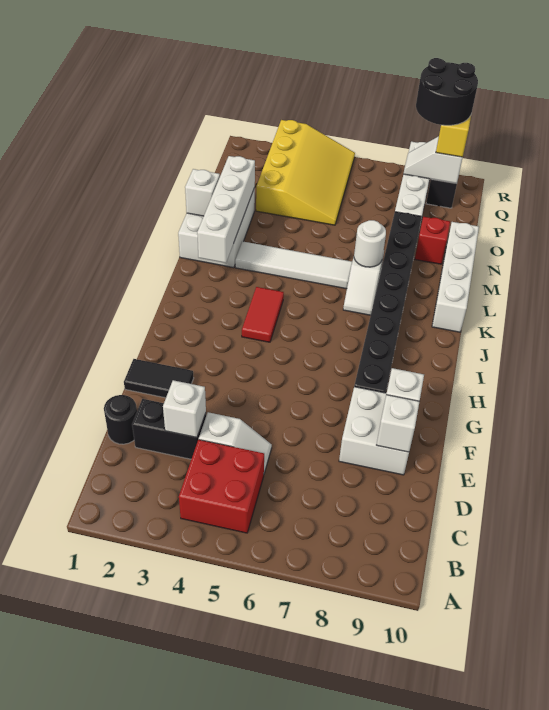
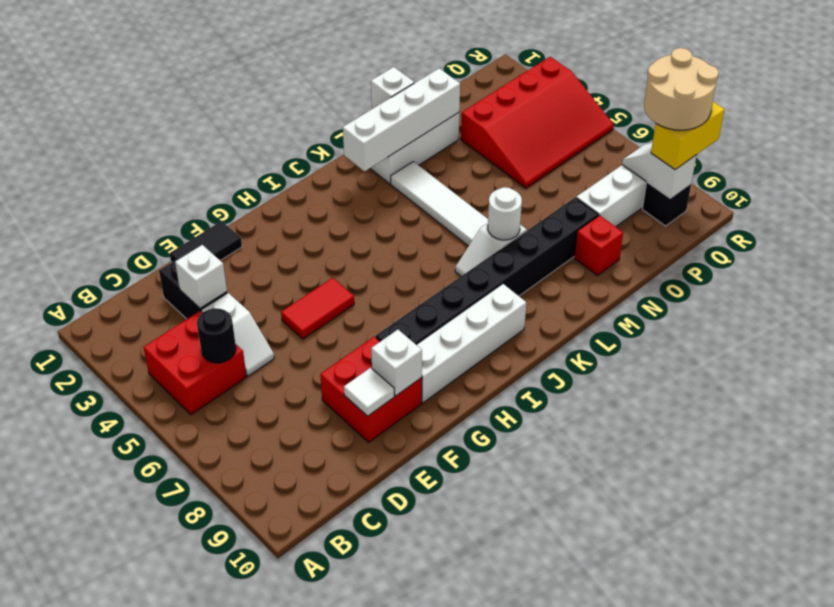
black round brick D1 level 1 -> black round brick C5 level 2
white brick E8:F9 level 1 -> red brick E8:F9 level 1
white brick E9 level 2 -> white tile E9 level 2
black tile F1:F2 level 1 -> black tile E1:F1 level 1
red tile I4:J4 level 1 -> red tile F5:G5 level 1
white brick K10:N10 level 1 -> white brick G9:J9 level 1
yellow slope O3:R5 level 1 top 3 -> red slope O3:R5 level 1 top 3
black round brick Q8:R9 level 4 -> tan round brick Q8:R9 level 4

